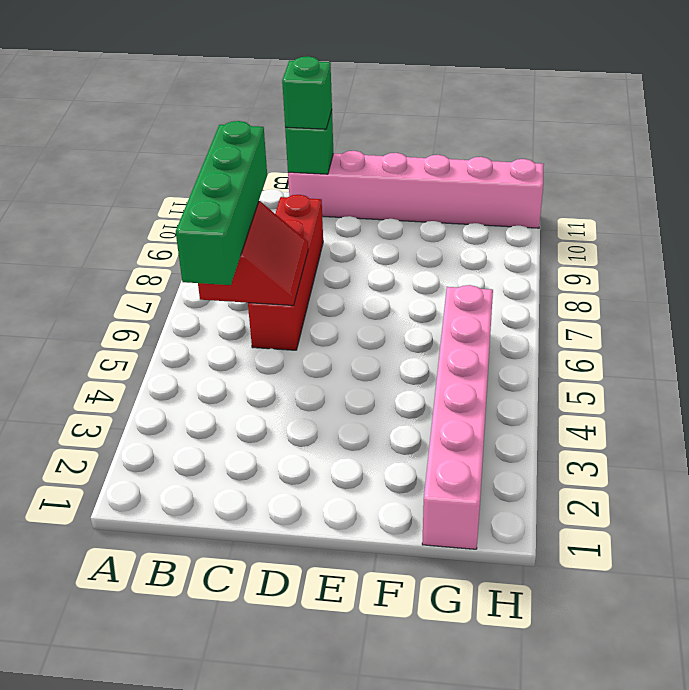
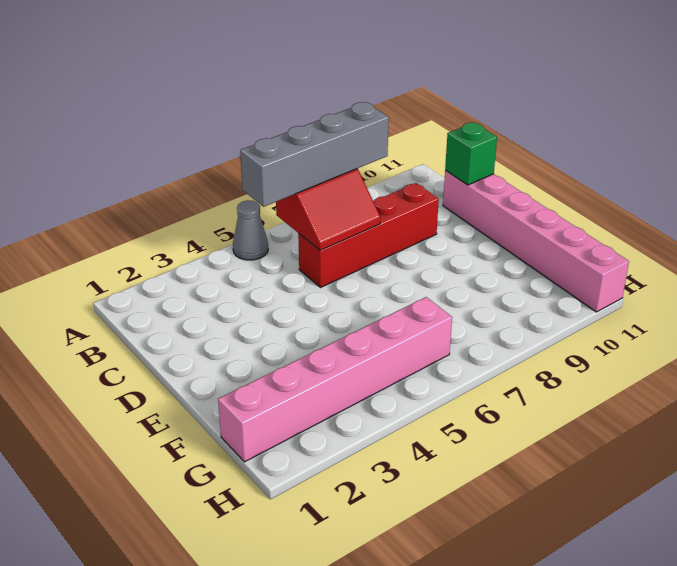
none -> grey cone A5 level 1
green brick B5:B8 level 3 -> grey brick B5:B8 level 3
green brick C11 level 3 -> none

